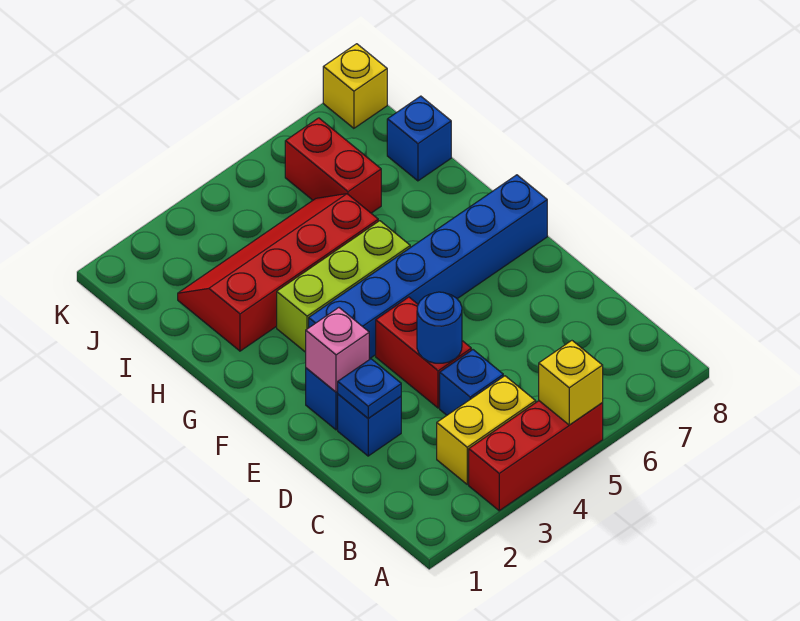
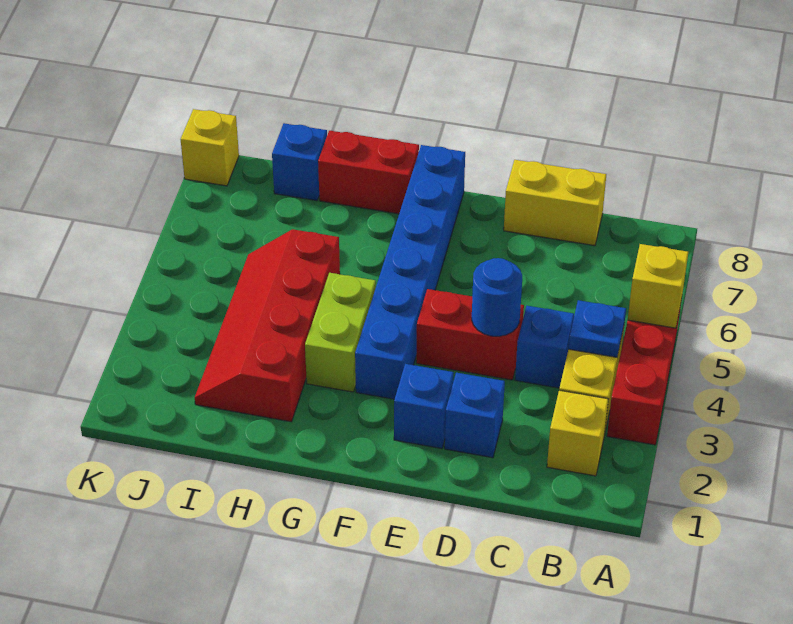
none -> yellow brick B2 level 1
none -> yellow brick C8:D8 level 1
blue plate D2 level 2 -> blue plate B4 level 2
pink brick E2 level 2 -> none
lime brick G3:G5 level 1 -> lime brick G3:G4 level 1
red brick I6:J6 level 1 -> red brick G8:H8 level 1

